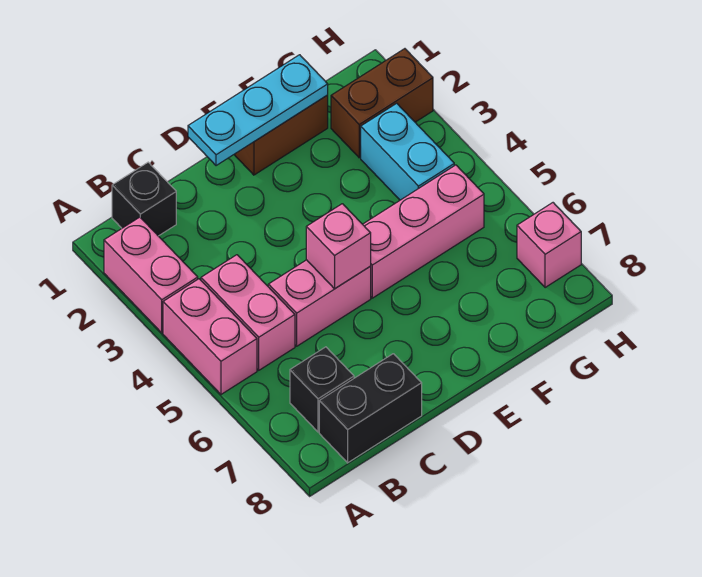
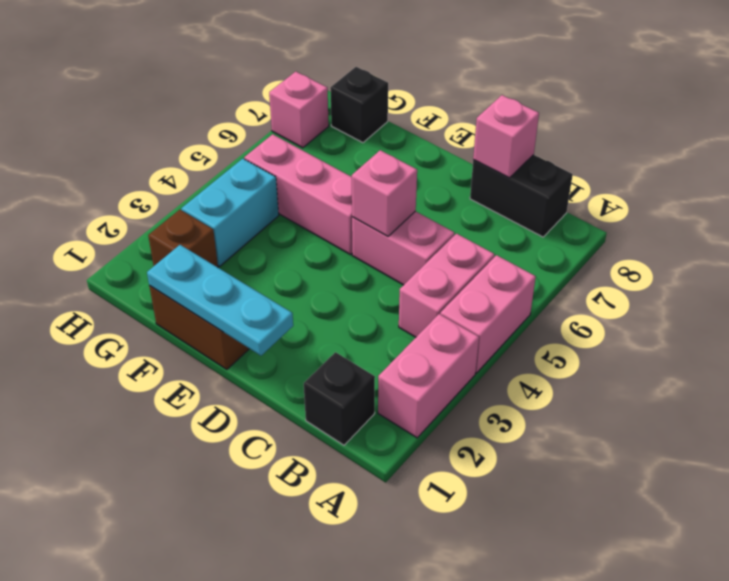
black brick B7 level 1 -> black brick G8 level 1
none -> pink brick C8 level 2
brown brick G2:H2 level 1 -> brown brick G2 level 1

